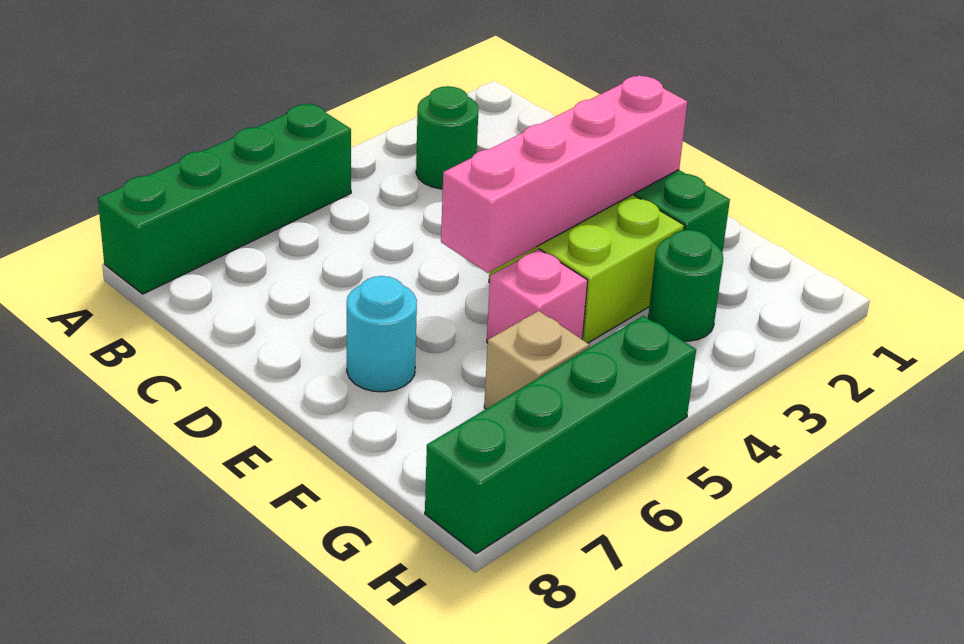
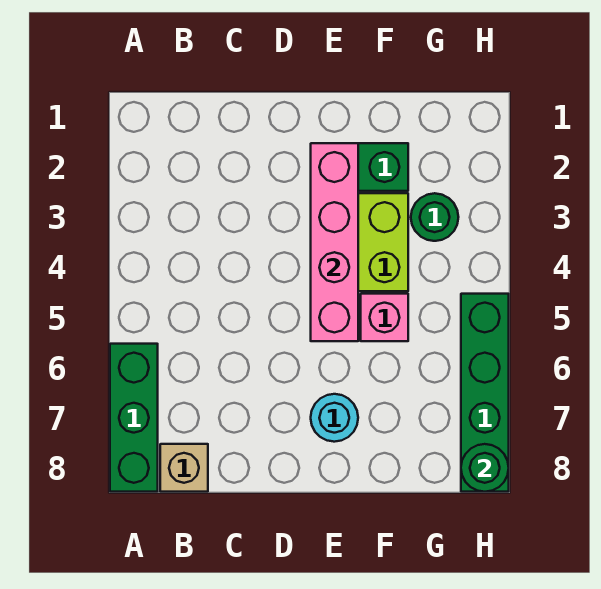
green brick A5:A8 level 1 -> green brick A6:A8 level 1
green round brick B3 level 1 -> green round brick H8 level 2
tan brick G6 level 1 -> tan brick B8 level 1

